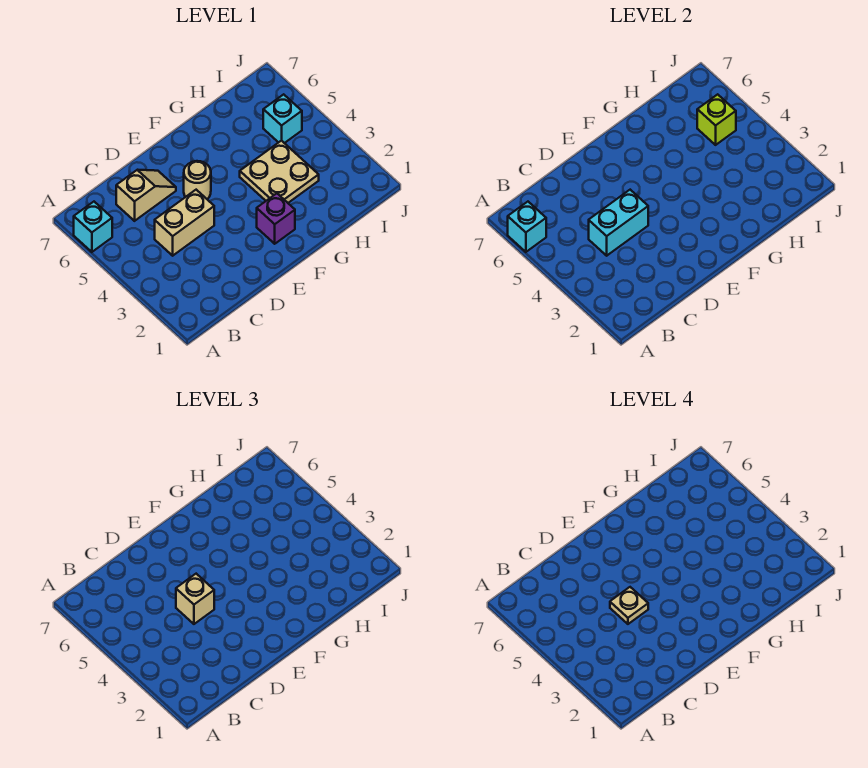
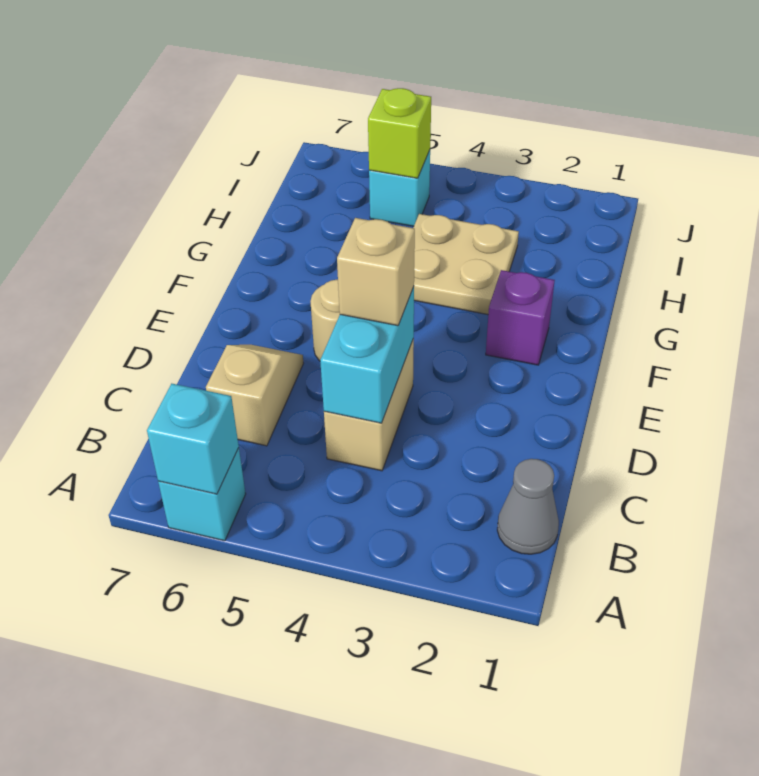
none -> grey cone B1 level 1
tan plate D4 level 4 -> none

